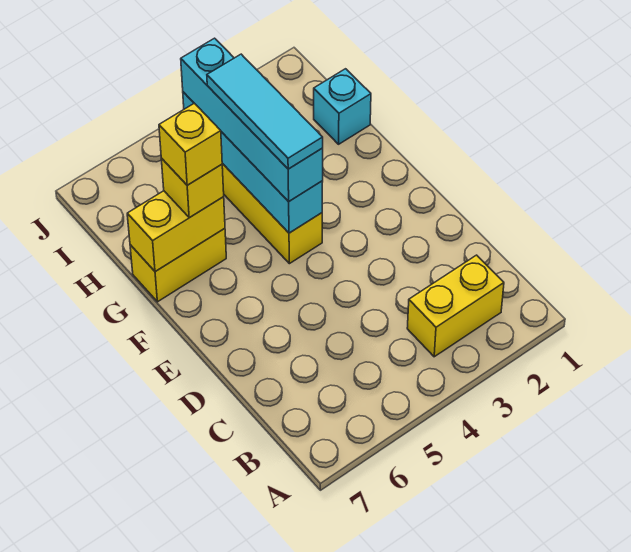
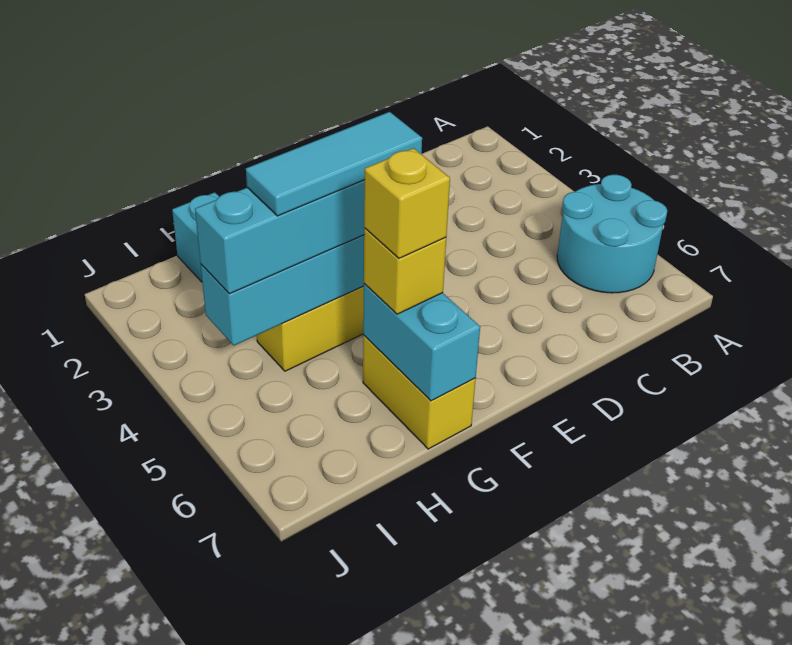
none -> cyan round brick A5:B6 level 1
yellow brick B2:B3 level 1 -> none
yellow brick G6:G7 level 2 -> cyan brick G6:G7 level 2

